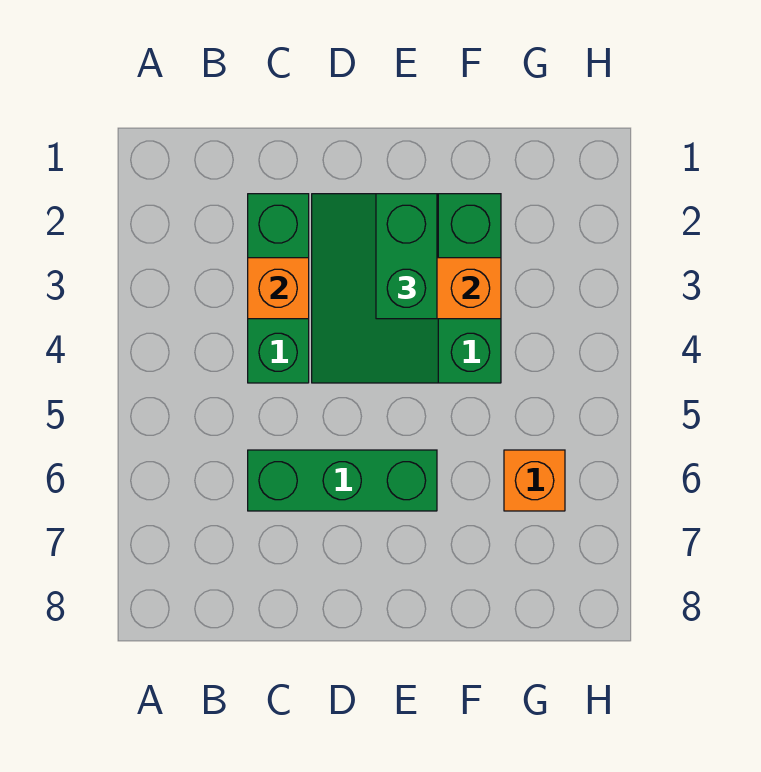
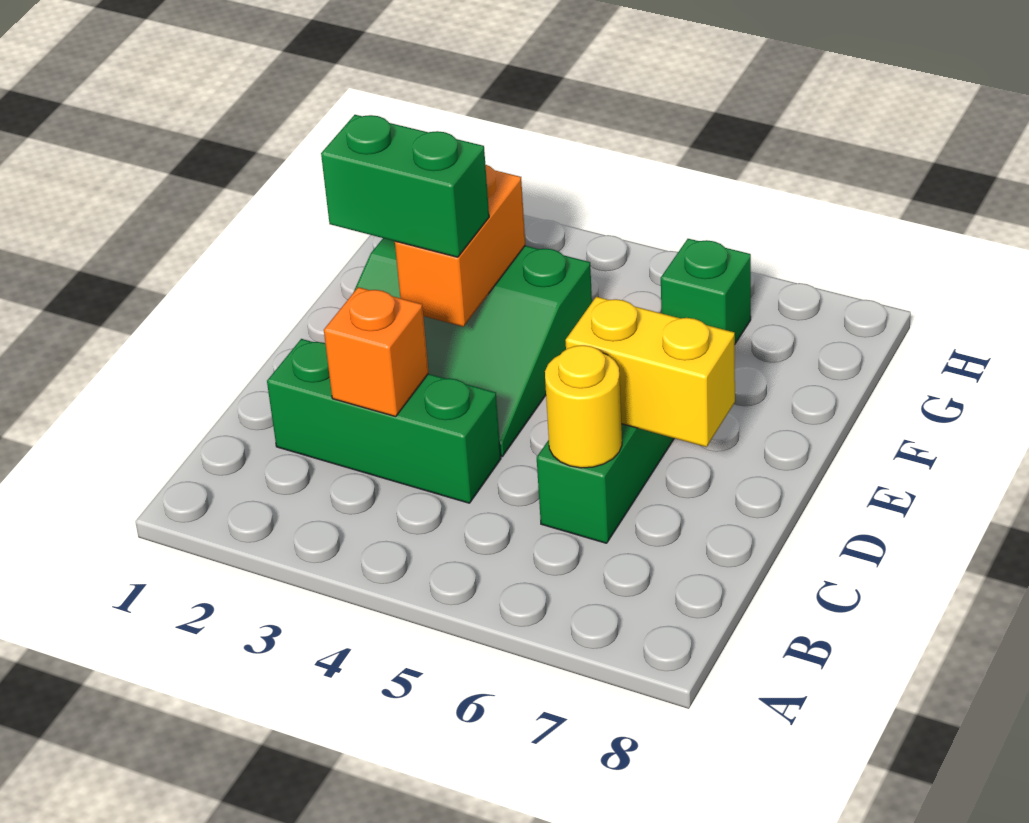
none -> yellow round brick C6 level 2
none -> yellow brick D6:D7 level 2
orange brick G6 level 1 -> green brick G6 level 1

